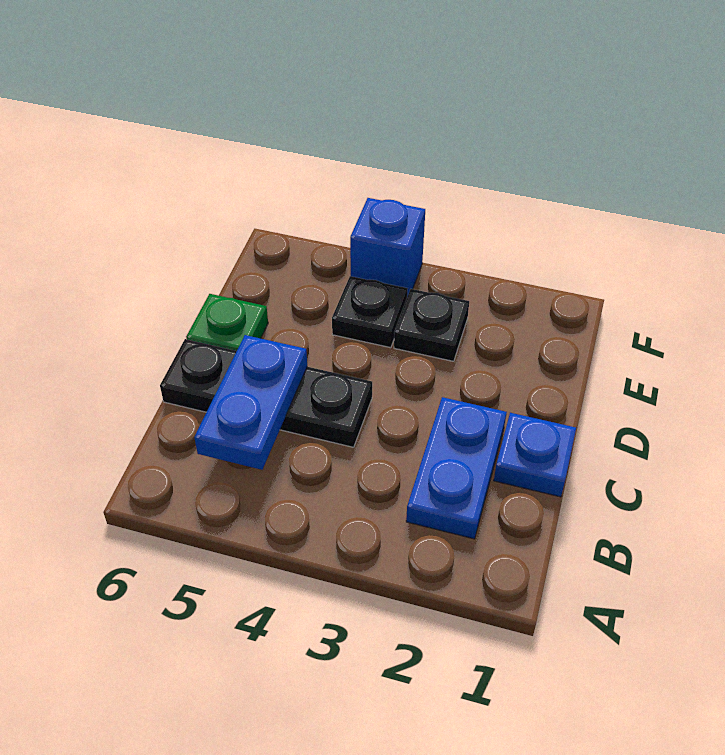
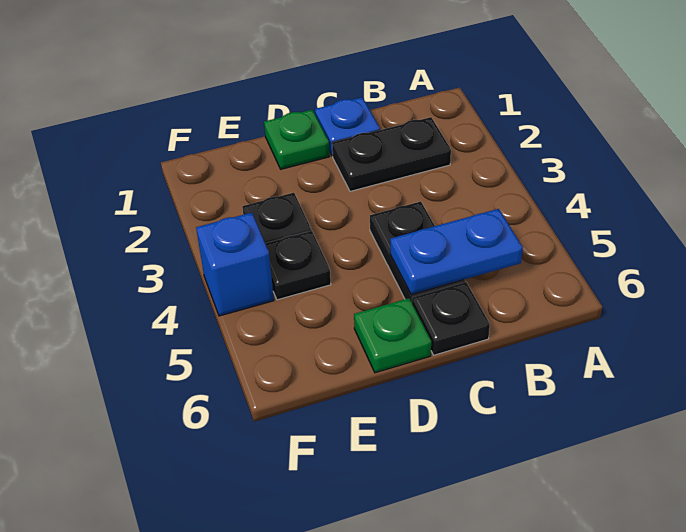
blue plate B2:C2 level 1 -> black plate B2:C2 level 1
none -> green plate D1 level 1

